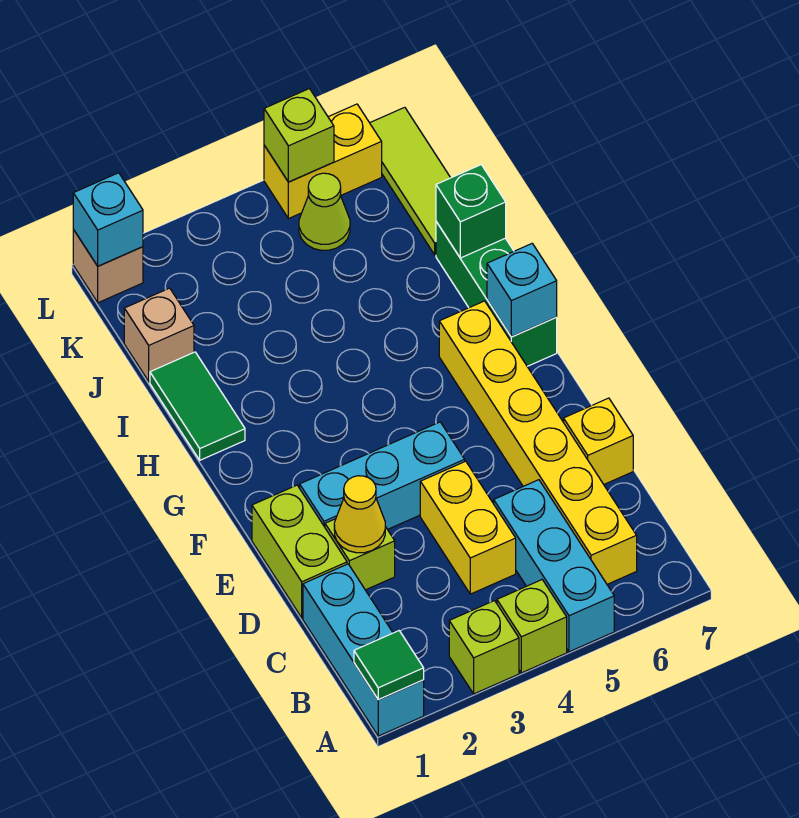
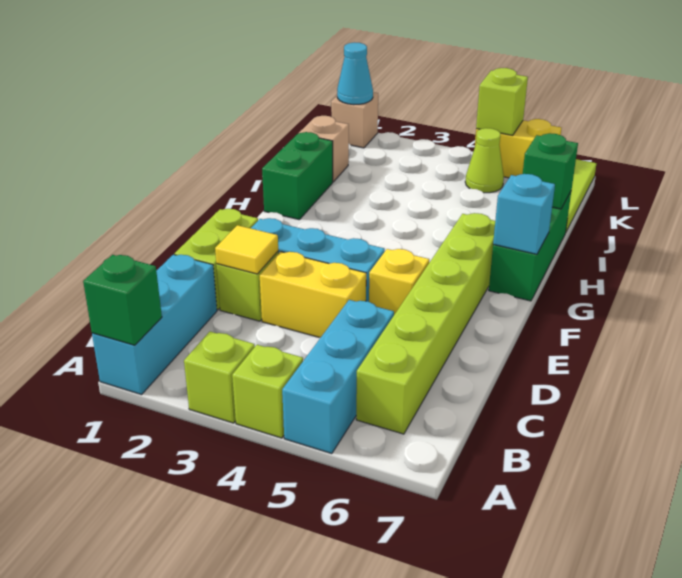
green tile A1 level 2 -> green brick A1 level 2
yellow brick B6:G6 level 1 -> lime brick B6:G6 level 1
yellow brick C4:D4 level 1 -> yellow brick D3:D4 level 1
yellow cone D2 level 2 -> yellow tile D2 level 2
yellow brick D7 level 1 -> yellow brick E5 level 1
green tile H1:I1 level 1 -> green brick H1:I1 level 1
cyan brick L1 level 2 -> cyan cone L1 level 2

